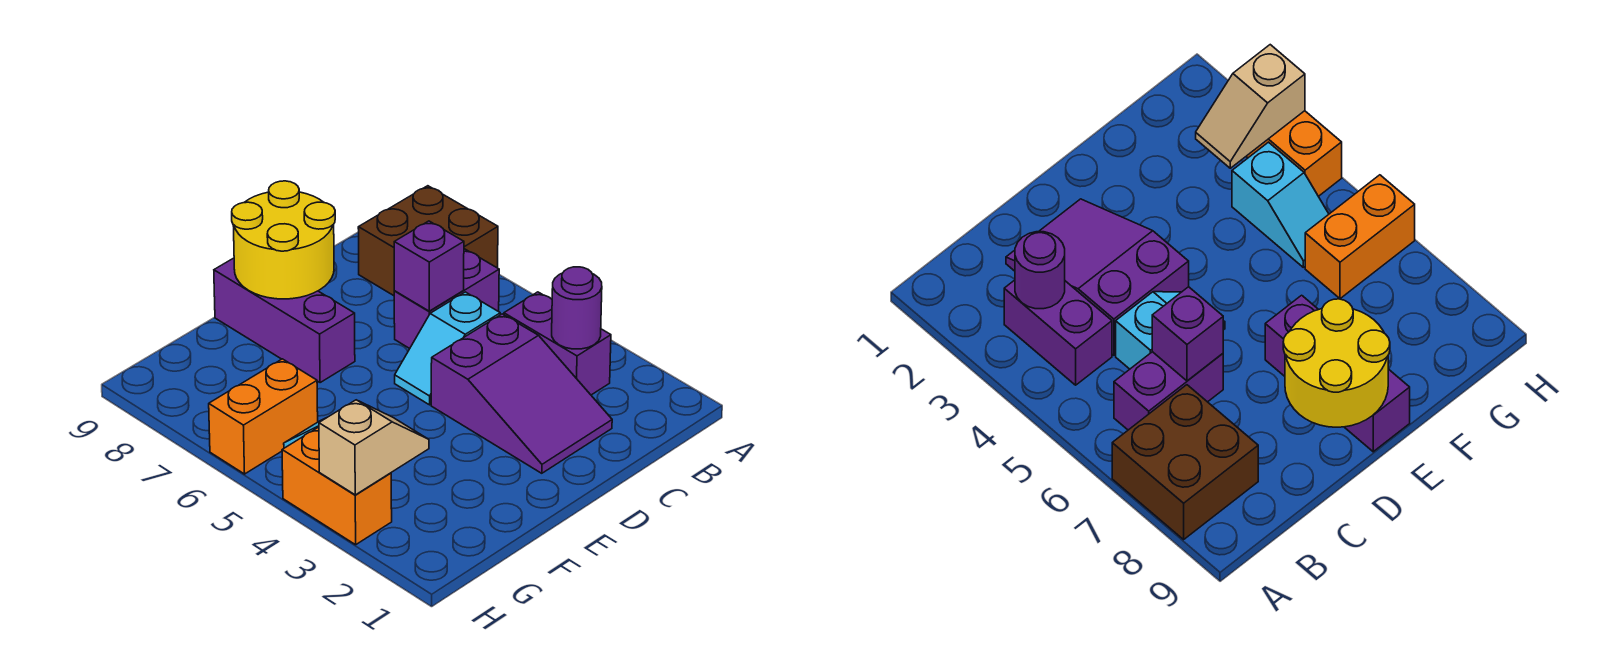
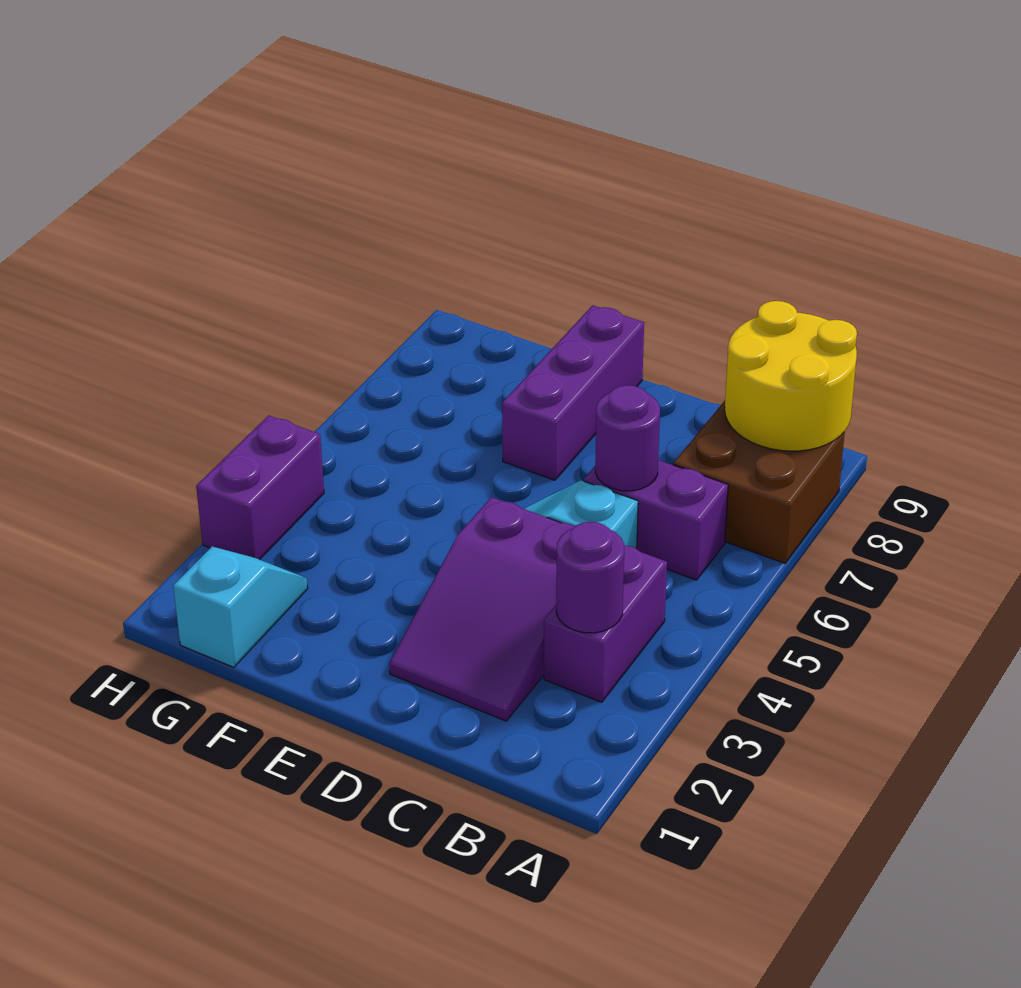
purple brick C6 level 2 -> purple round brick C6 level 2
yellow round brick D8:E9 level 2 -> yellow round brick A8:B9 level 2
tan slope G3:H3 level 2 top H -> none
cyan slope G4:G5 level 1 top 4 -> cyan slope G1:G2 level 1 top 1
orange brick G6:H6 level 1 -> none
orange brick H3:H4 level 1 -> purple brick H3:H4 level 1

